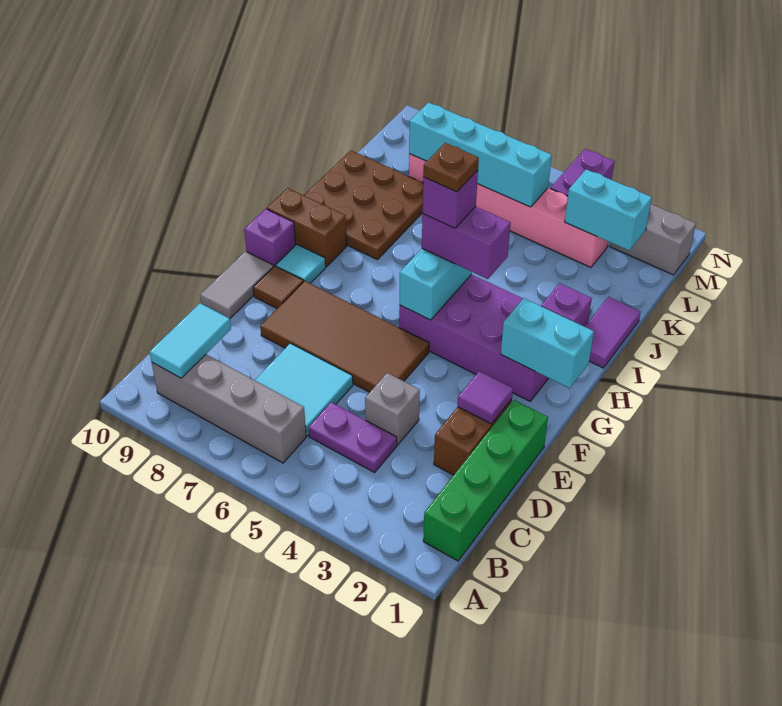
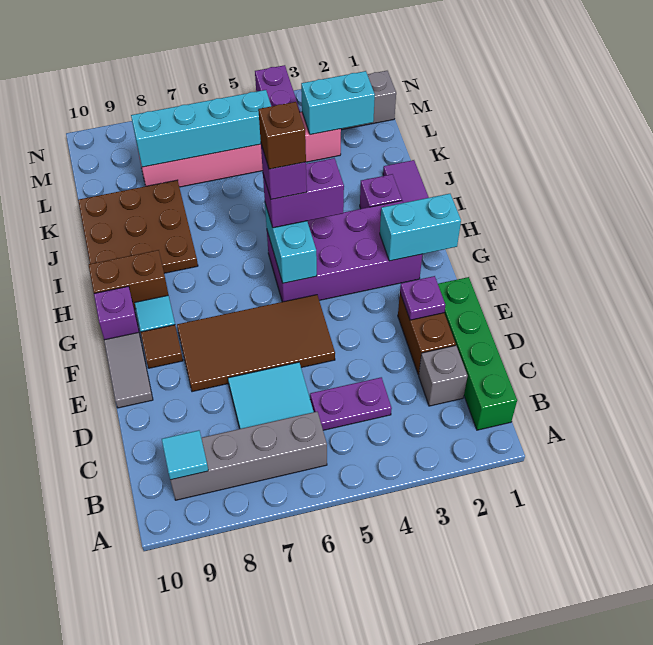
cyan tile B9:C9 level 2 -> cyan tile B9 level 2
grey brick D4 level 1 -> grey brick C2 level 1
purple tile E2 level 2 -> purple plate E2 level 2
brown plate H5 level 5 -> brown brick H5 level 5

